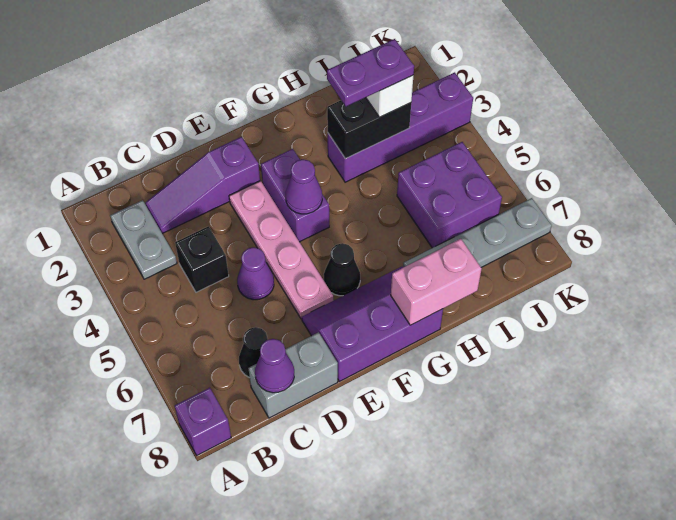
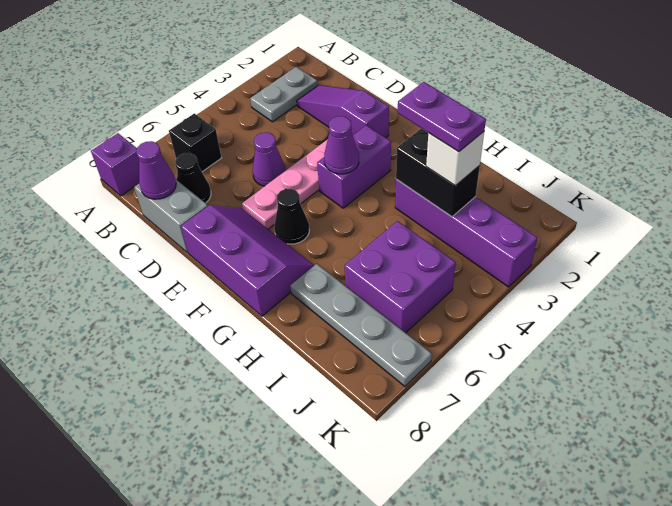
black brick C4 level 1 -> black brick B6 level 1
pink brick G8:H8 level 2 -> none

